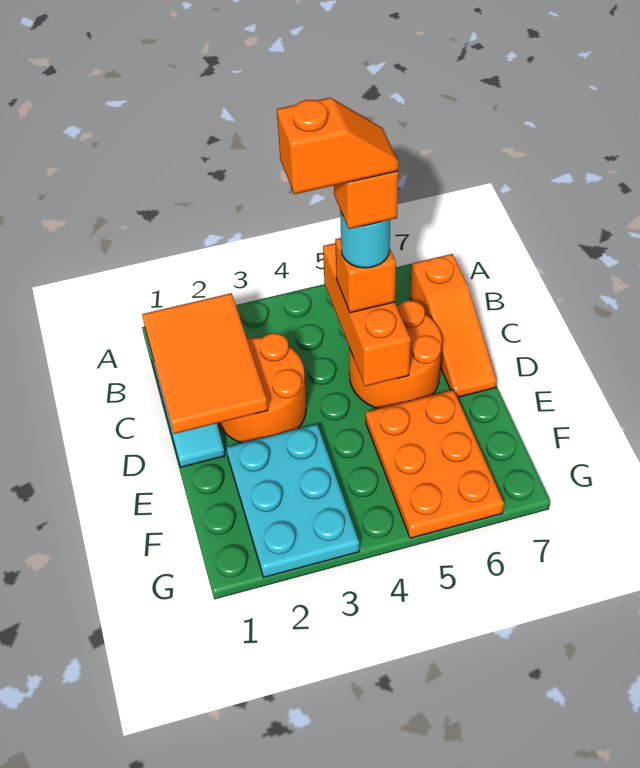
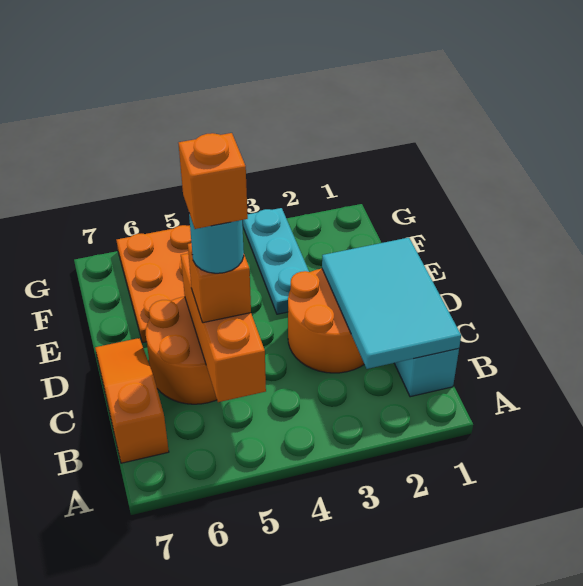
orange tile B1:D2 level 2 -> cyan tile B1:D2 level 2
orange slope C4:C5 level 6 top 4 -> none
cyan plate E2:G3 level 1 -> cyan plate E3:G3 level 1

